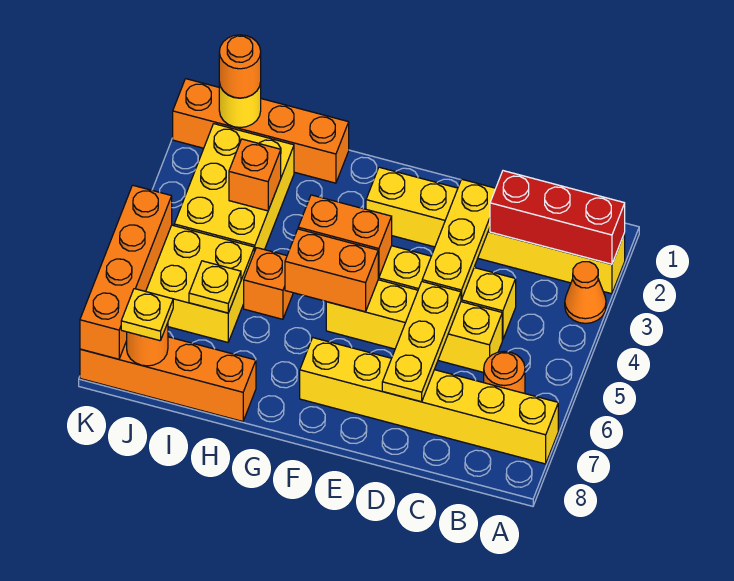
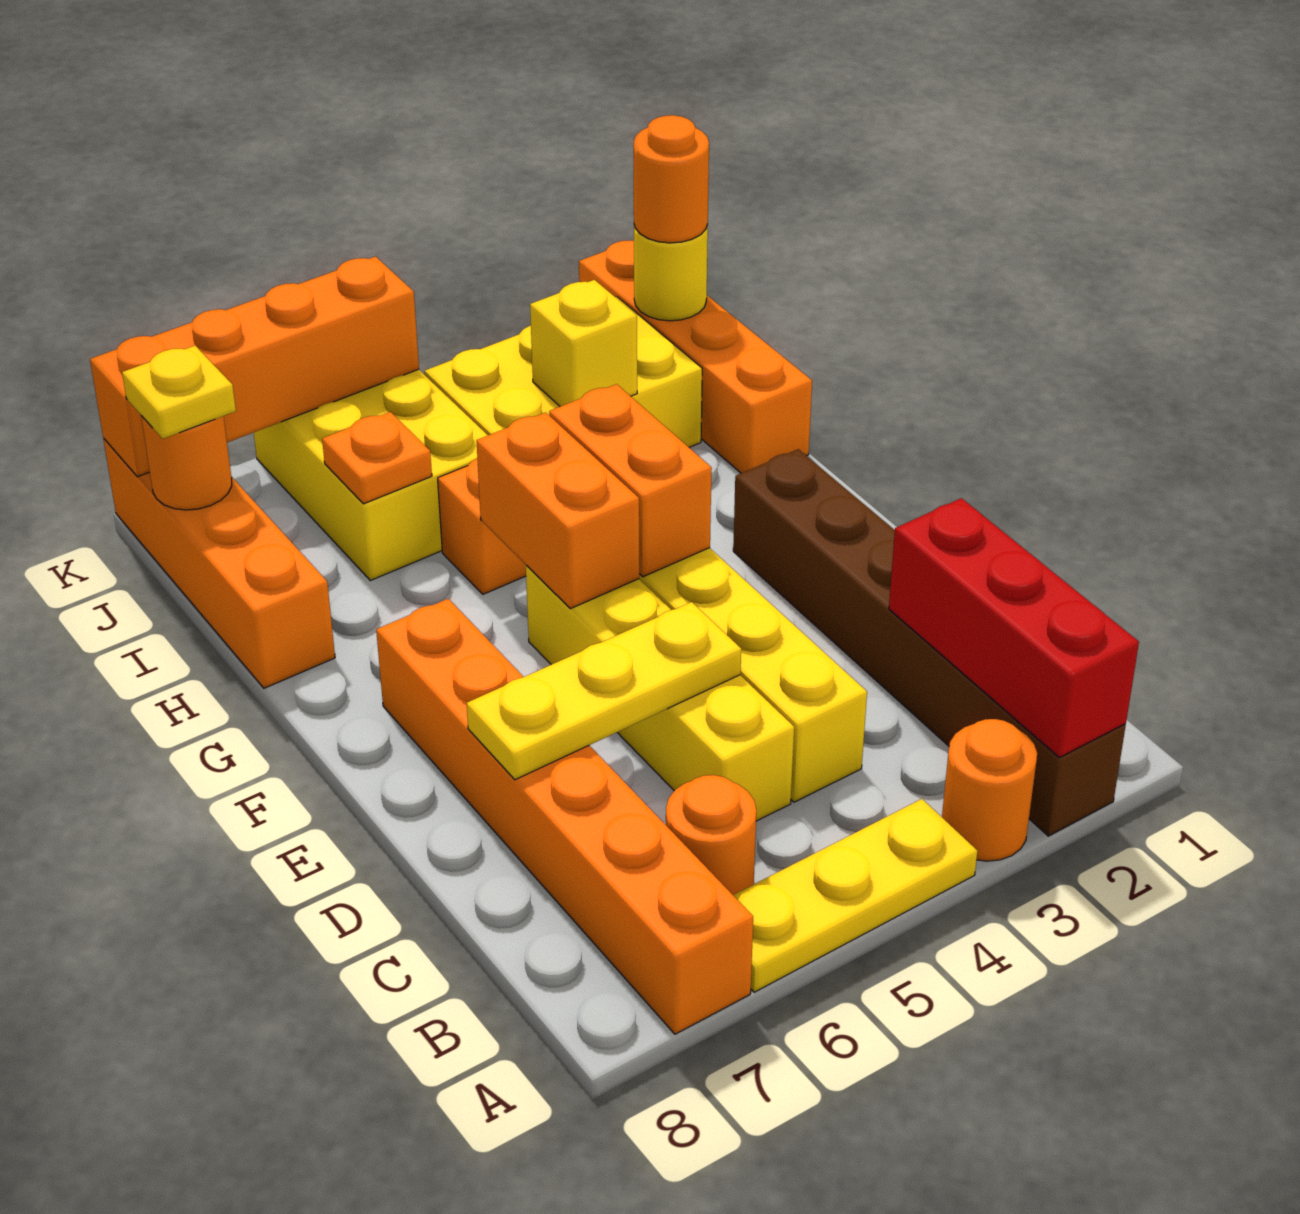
yellow brick A2:F2 level 1 -> brown brick A2:F2 level 1
orange cone A3 level 1 -> orange round brick A3 level 1
yellow brick A7:F7 level 1 -> orange brick A7:F7 level 1
yellow plate D2:D4 level 2 -> yellow plate A4:A6 level 1
orange brick I3 level 2 -> yellow brick I3 level 2
yellow plate I6 level 2 -> orange plate I6 level 2

